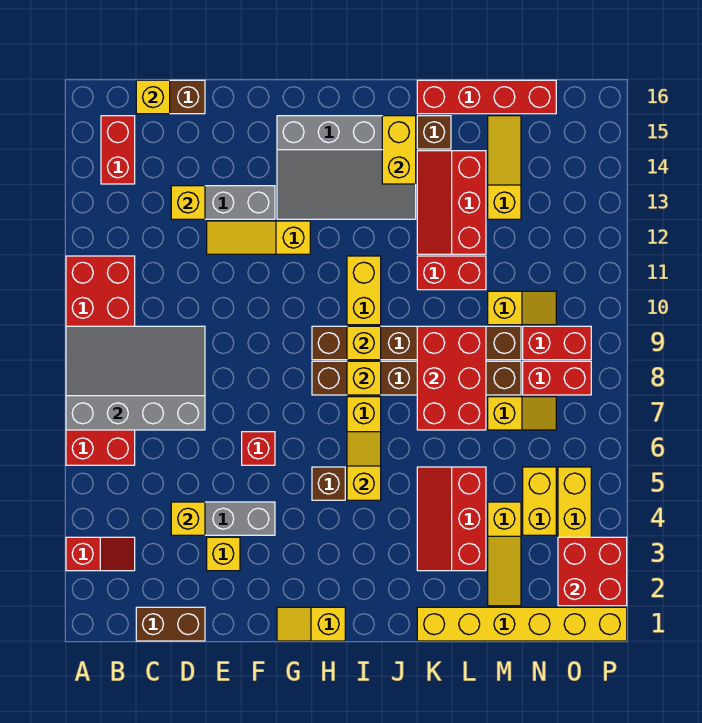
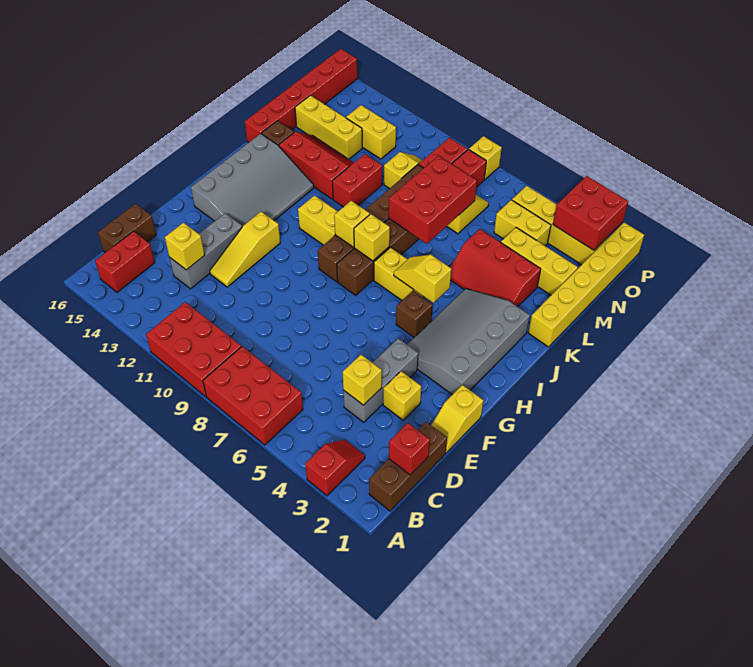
grey slope A7:D9 level 2 top 7 -> grey slope G2:J4 level 1 top 2
red brick B14:B15 level 1 -> red brick B15:C15 level 1
brown brick C1:D1 level 1 -> brown brick B1:D1 level 1
yellow brick C16 level 2 -> yellow brick P8 level 1
red brick F6 level 1 -> red brick C1 level 2
yellow slope G1:H1 level 1 top H -> yellow slope E1:F1 level 1 top F
yellow brick J14:J15 level 2 -> yellow brick N12:N13 level 1
red brick K7:L9 level 2 -> red brick K7:M8 level 2
red slope K12:L14 level 1 top L -> red slope K12:L14 level 1 top K
red brick K16:N16 level 1 -> red brick K16:P16 level 1
yellow slope M2:M4 level 1 top 4 -> yellow brick M2:M4 level 1
yellow slope M13:M15 level 1 top 13 -> yellow brick M13:M15 level 1

